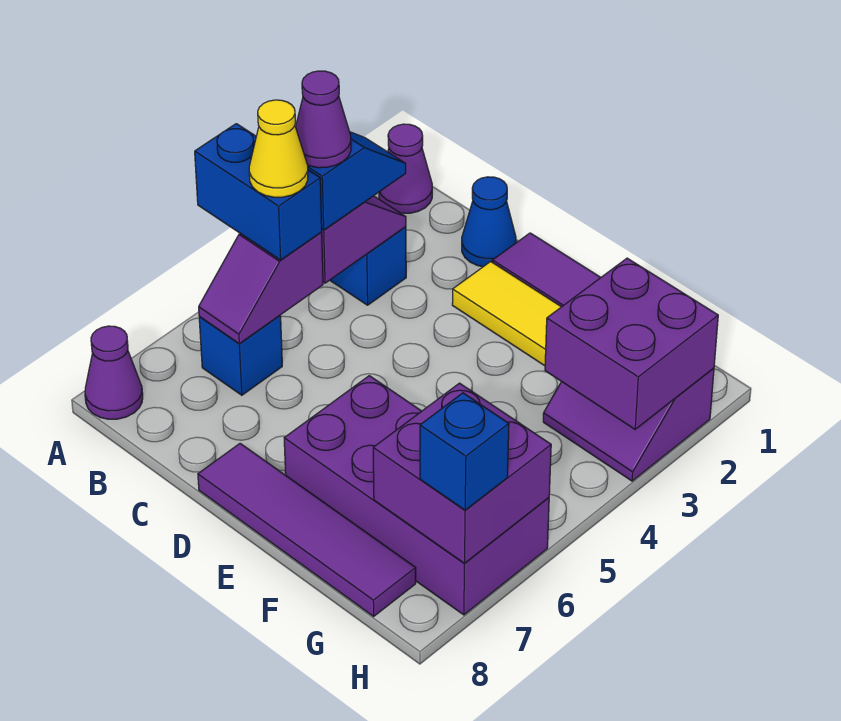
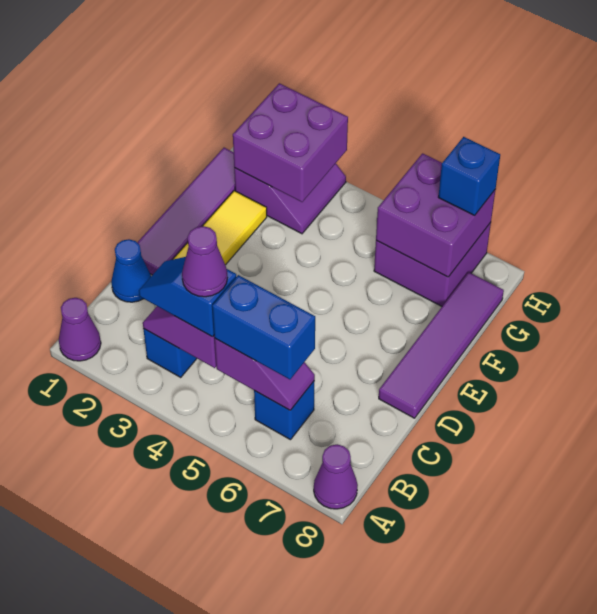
blue brick A5:B5 level 3 -> blue brick B5:B6 level 3
yellow cone B5 level 4 -> none
purple brick E6:H7 level 1 -> purple brick G6:H7 level 1

